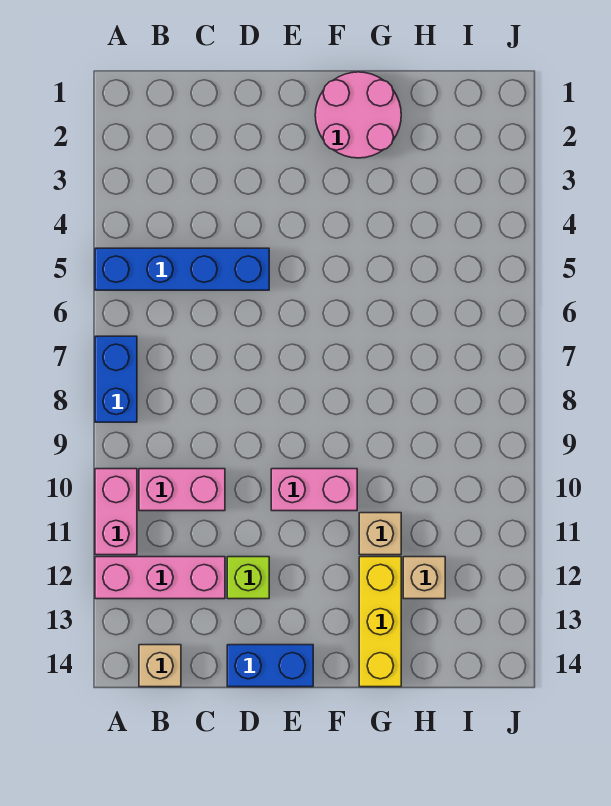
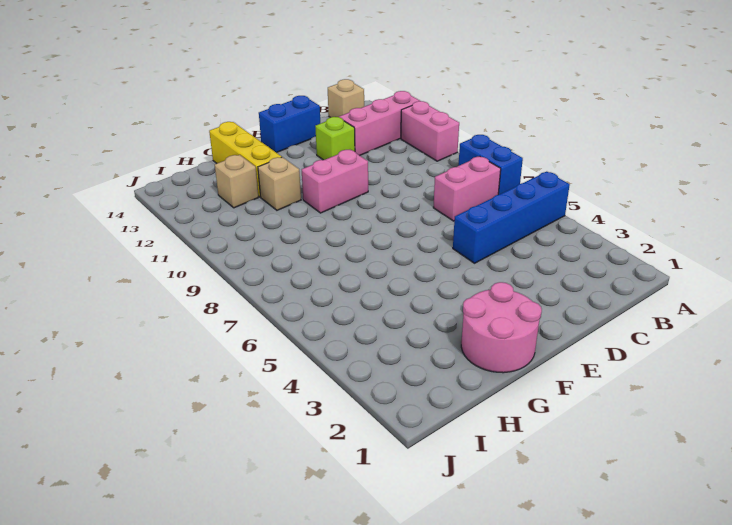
pink brick B10:C10 level 1 -> pink brick B7:C7 level 1

